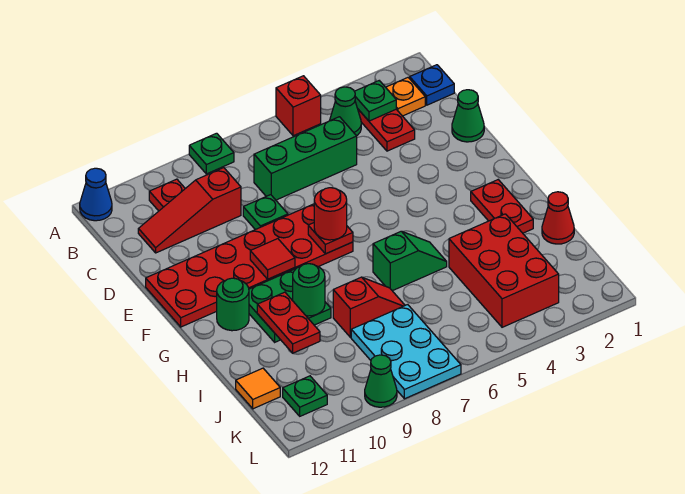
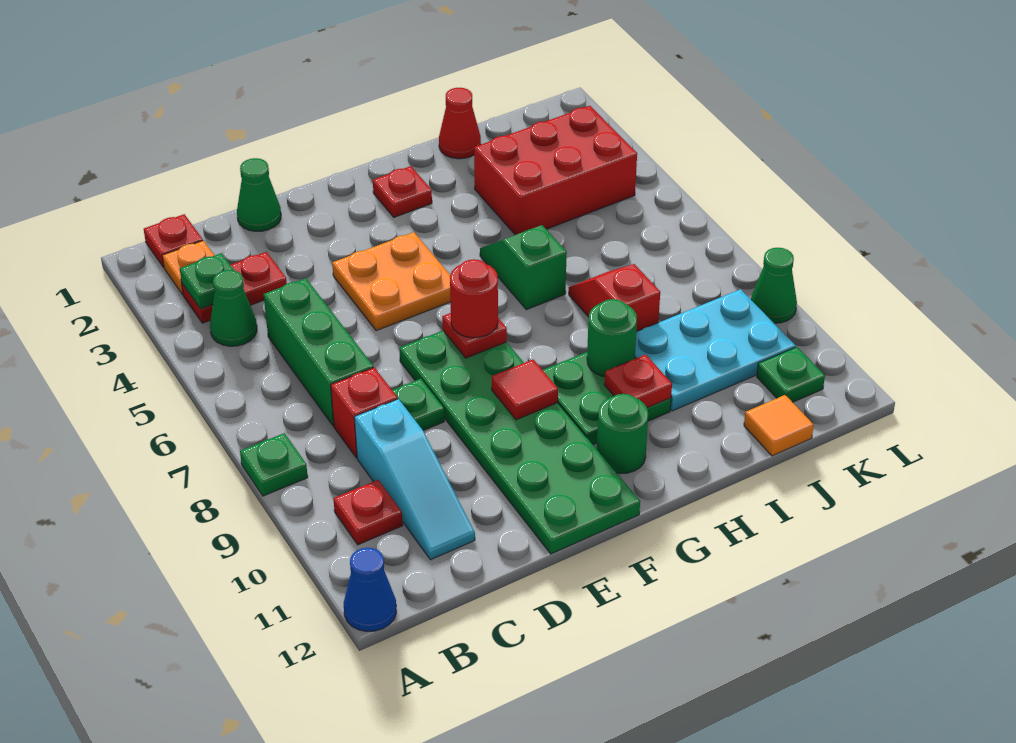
red brick A5 level 1 -> red brick C8 level 1
blue plate B1 level 1 -> red plate B1 level 1
red slope C9:C11 level 1 top 9 -> cyan slope C9:C11 level 1 top 9
none -> orange plate E4:F5 level 1
red plate E7:F12 level 1 -> green plate E7:F12 level 1
red plate G2:H2 level 1 -> red plate G2 level 1
red plate H10:I10 level 2 -> red plate H10 level 2
cyan plate J7:L8 level 1 -> cyan plate I9:K10 level 1

